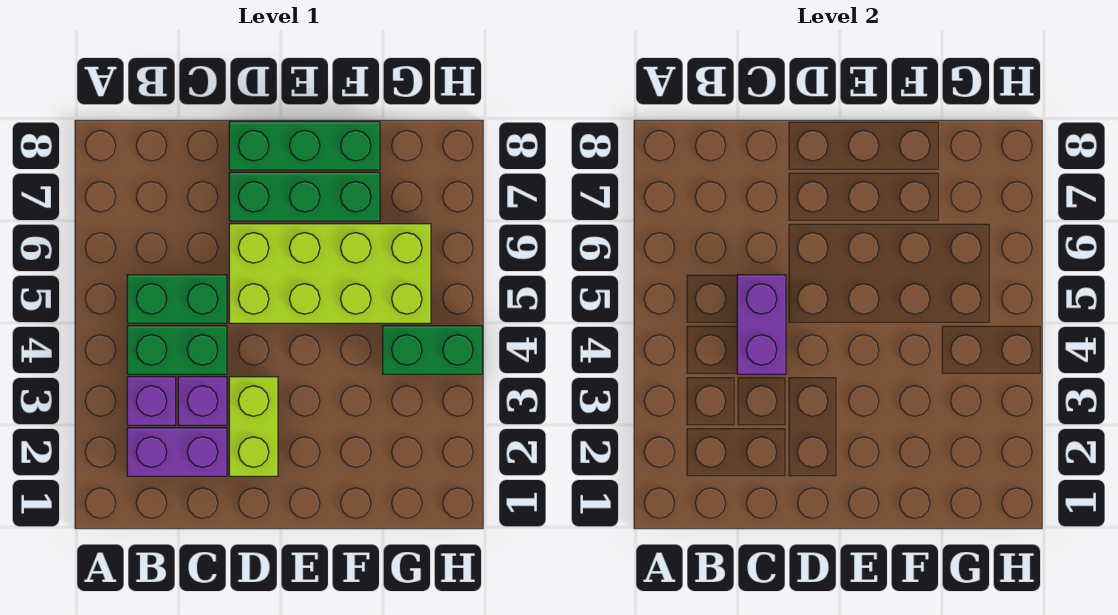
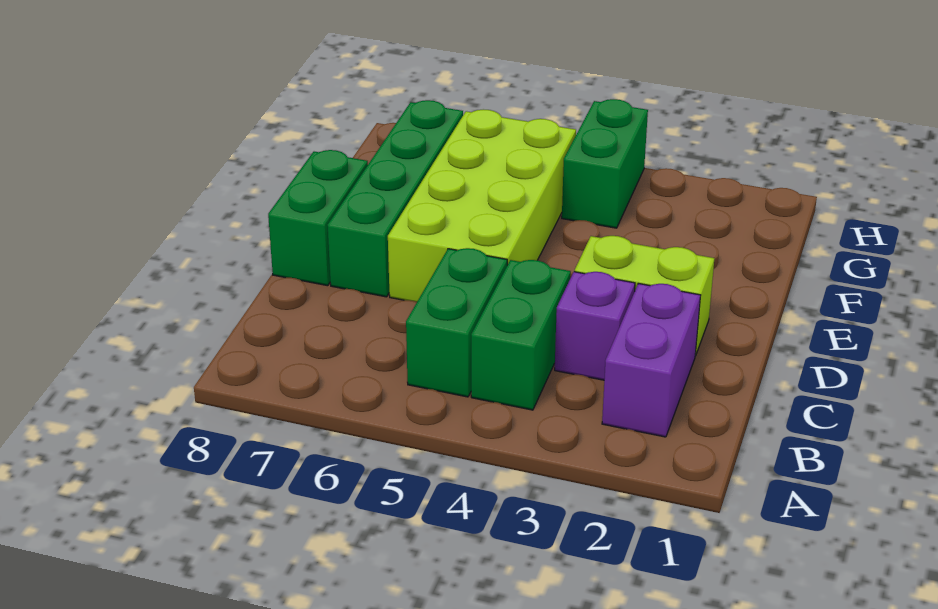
purple brick B3 level 1 -> none
purple brick C4:C5 level 2 -> none
green brick D7:F7 level 1 -> green brick D7:G7 level 1
green brick D8:F8 level 1 -> green brick D8:E8 level 1

